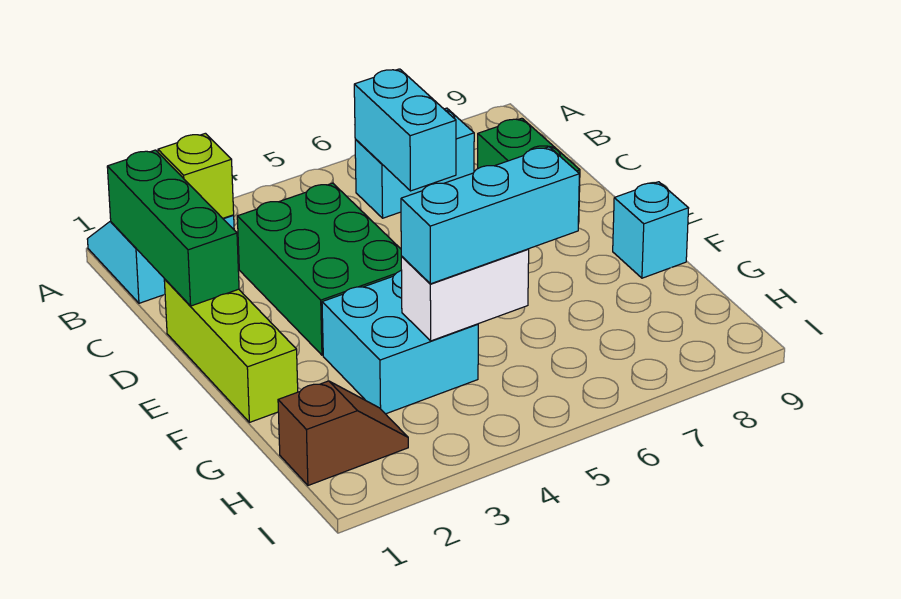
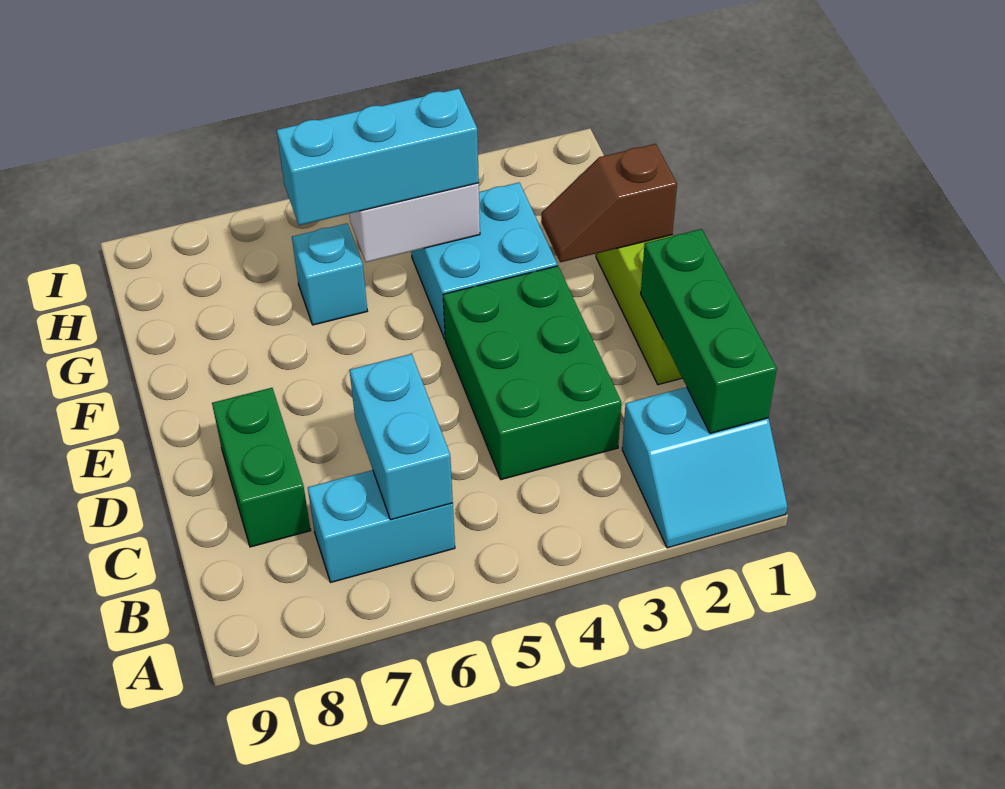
lime brick B2 level 2 -> none
cyan brick F9 level 1 -> cyan brick G6 level 1
brown slope H1:H2 level 1 top 1 -> brown slope F1:F2 level 2 top 1

